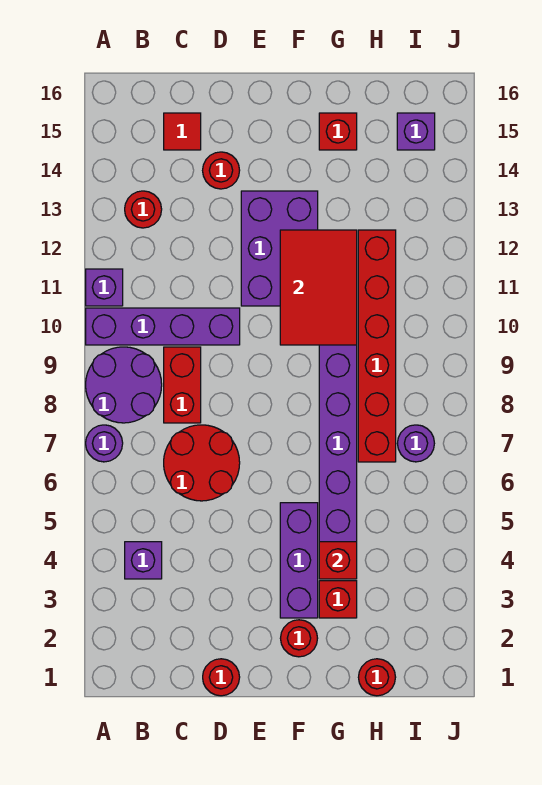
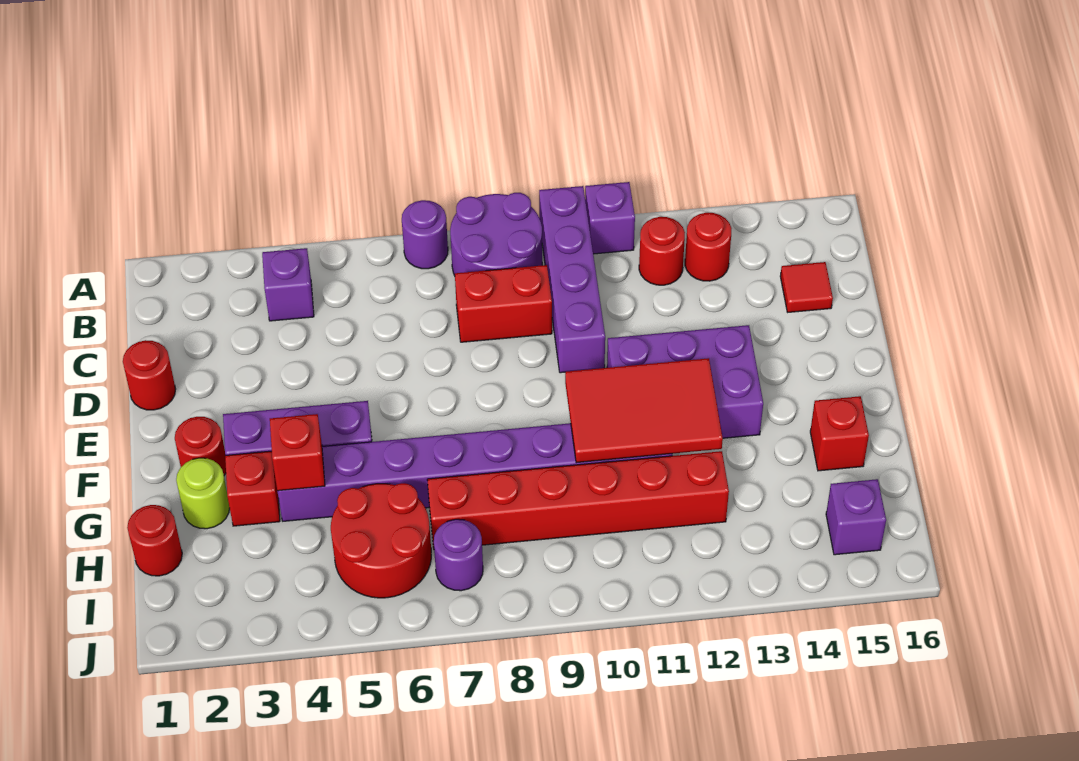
red round brick C6:D7 level 1 -> red round brick H5:I6 level 1
red round brick D14 level 1 -> red round brick B12 level 1
none -> lime round brick G2 level 1

